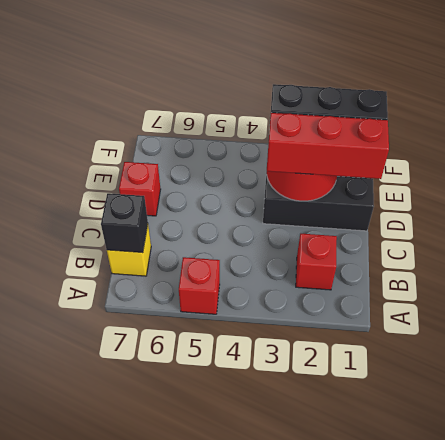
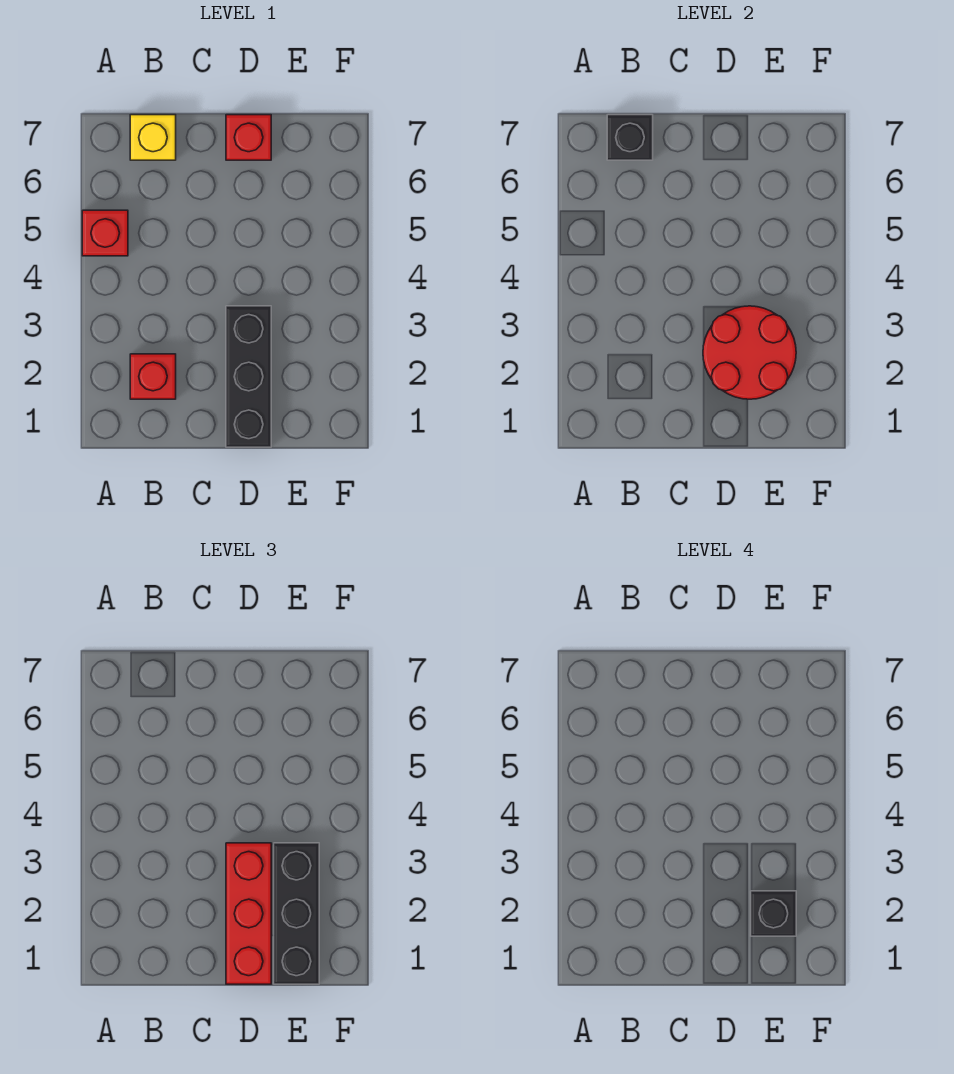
none -> black brick E2 level 4

